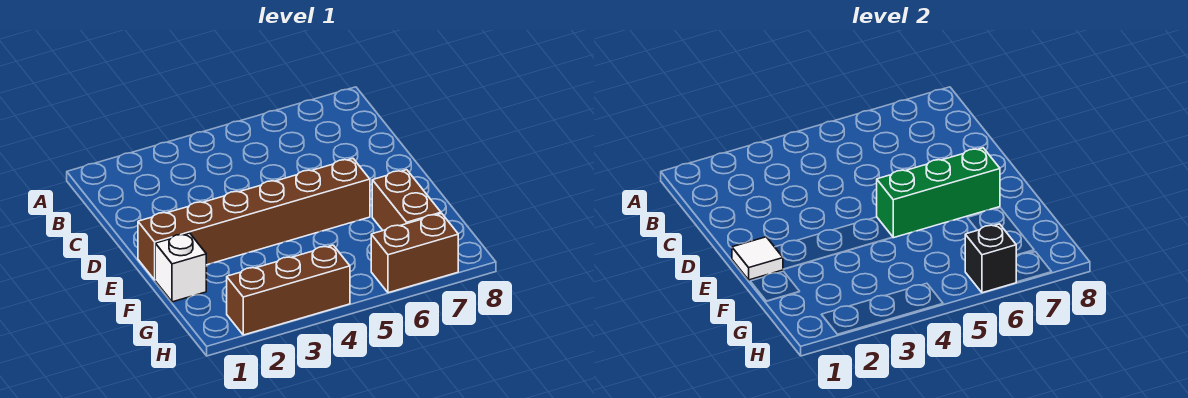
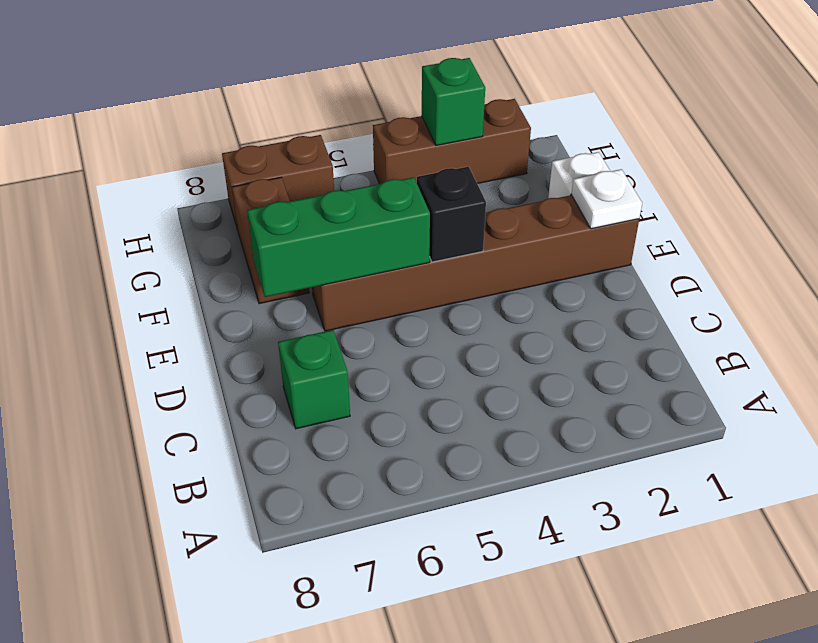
none -> green brick C7 level 1
white tile E1 level 2 -> white plate E1 level 2
none -> green brick H3 level 2
black brick H6 level 2 -> black brick E4 level 2

